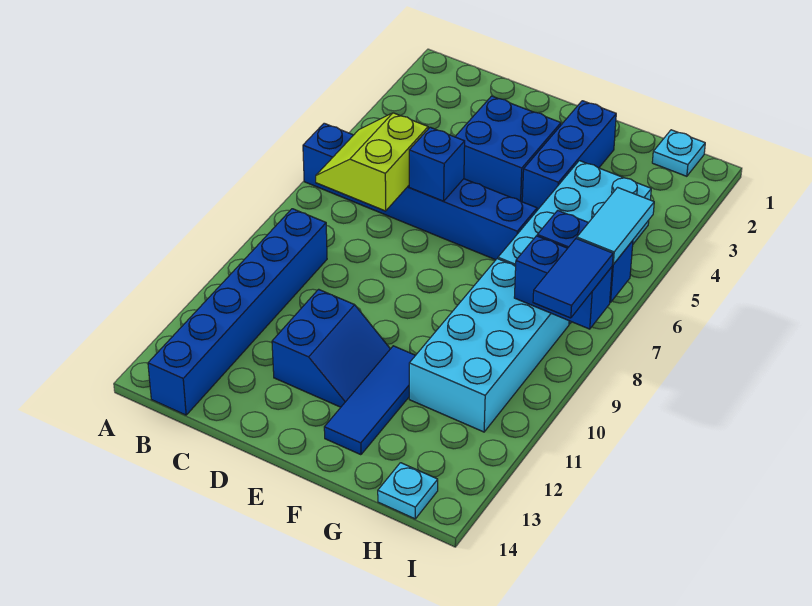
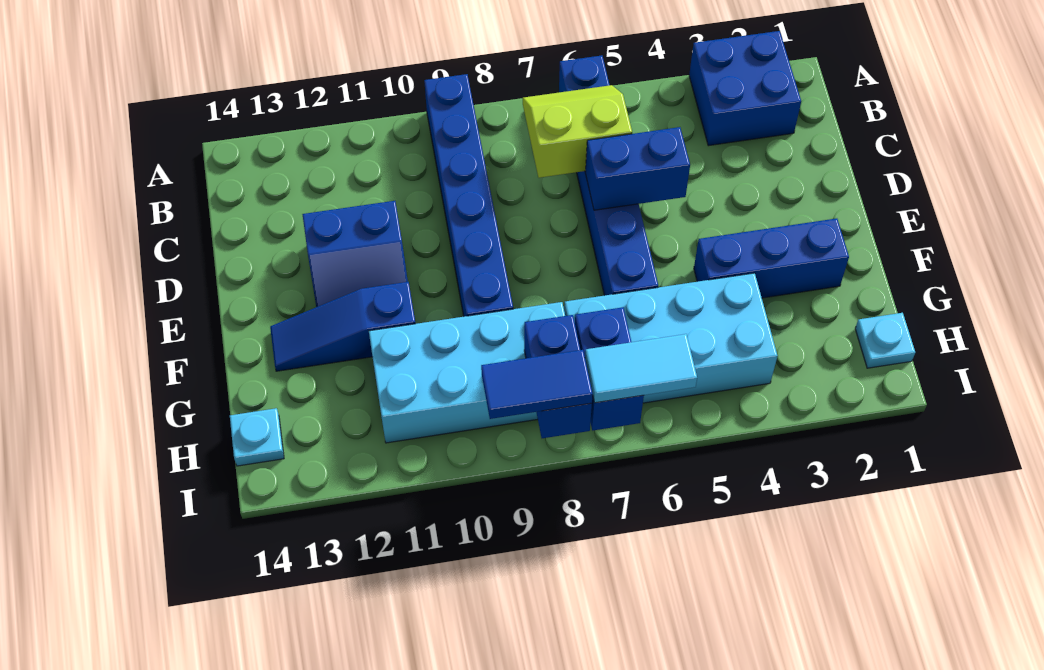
blue brick B9:B14 level 1 -> blue brick A9:F9 level 1
blue brick D3:E4 level 1 -> blue brick A2:B3 level 1
blue brick D6 level 2 -> blue brick D5:D6 level 2
blue tile F11:F13 level 1 -> blue slope F11:F13 level 1 top 11

